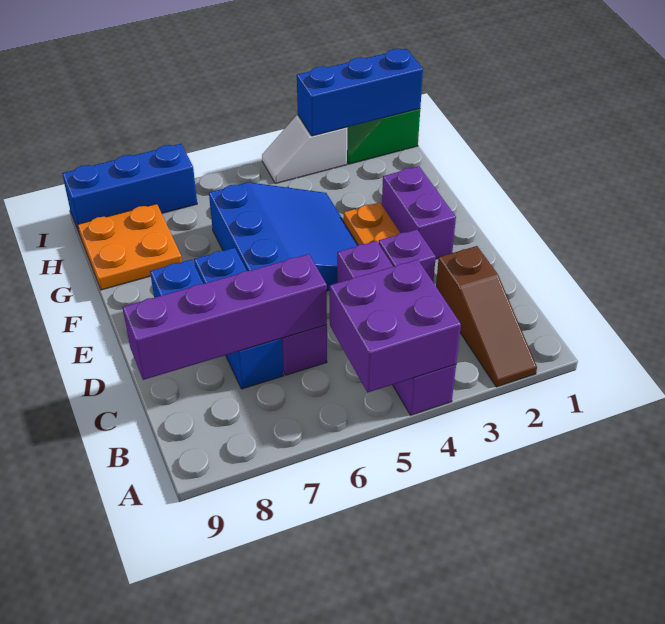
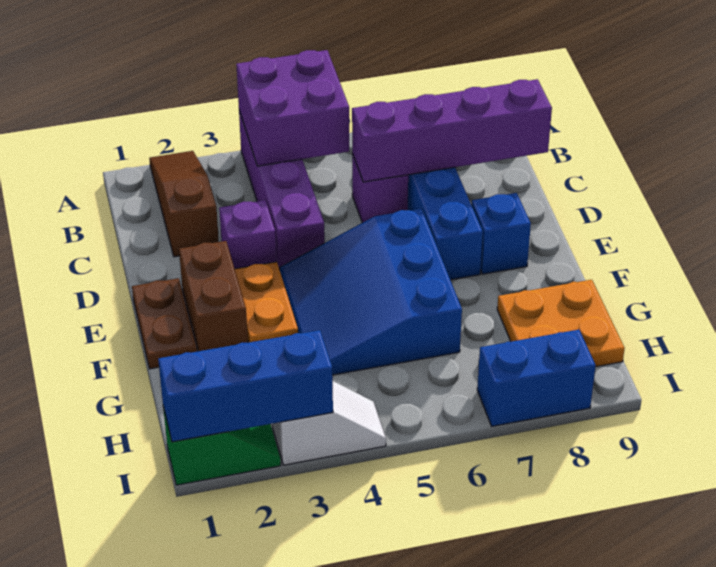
none -> brown plate E1:F1 level 1
purple brick E2:F2 level 1 -> brown brick E2:F2 level 1
blue brick I7:I9 level 1 -> blue brick I7:I8 level 1

